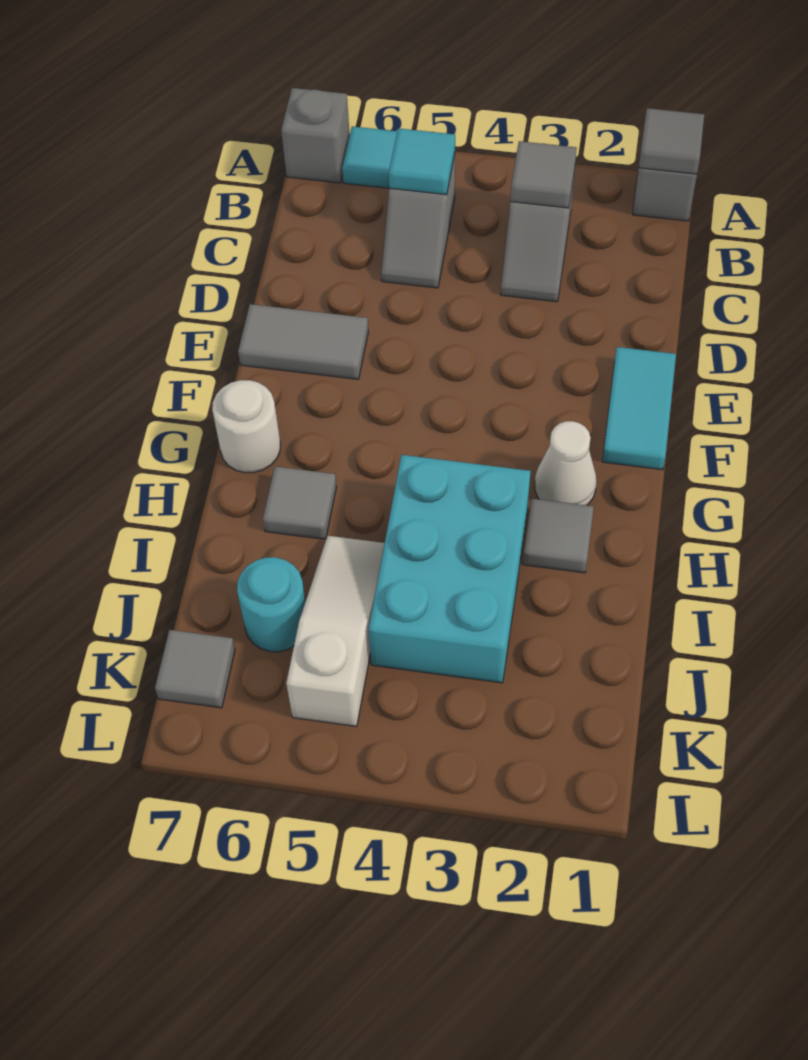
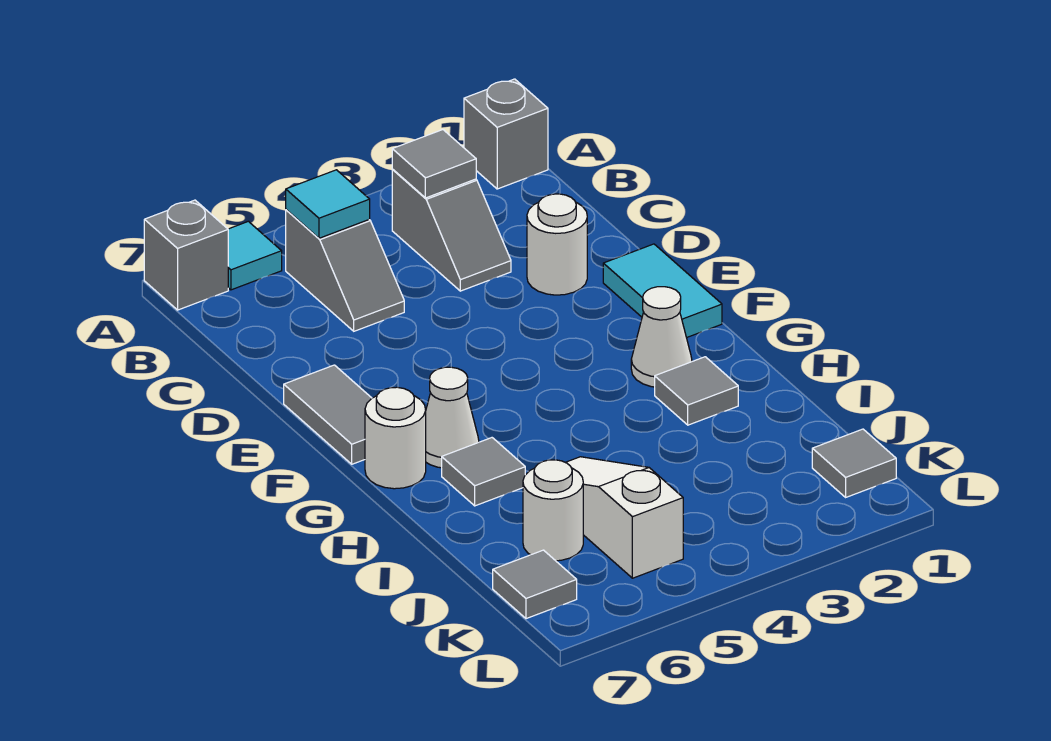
grey tile A1 level 2 -> grey tile K1 level 1
none -> white round brick D2 level 1
grey tile E6:E7 level 1 -> grey tile E7:F7 level 1
none -> white cone G6 level 1
cyan brick H3:J4 level 1 -> none
cyan round brick J6 level 1 -> white round brick J6 level 1

